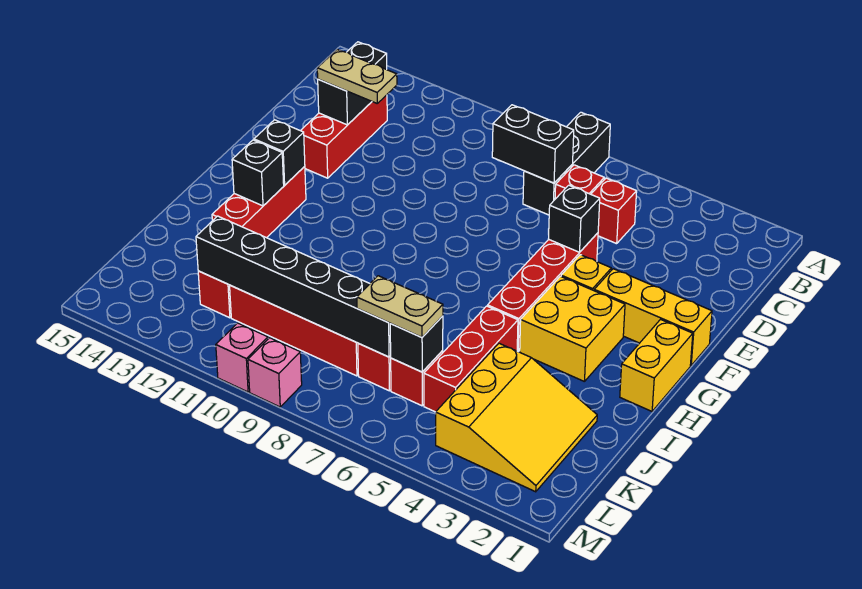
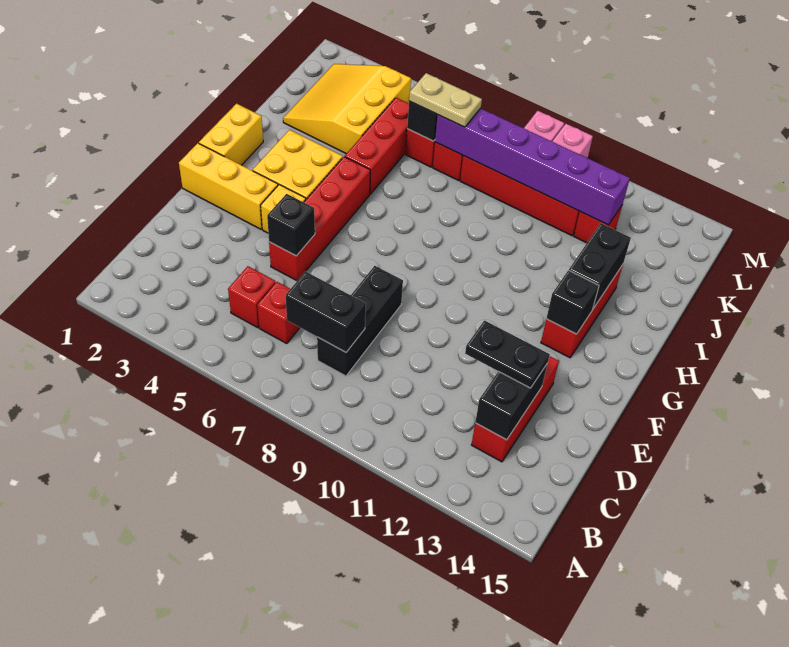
black brick A7:C7 level 1 -> black brick C8:E8 level 1
tan plate D12:D13 level 3 -> black plate D12:D13 level 3
black brick H13 level 2 -> black brick H13:I13 level 2
black brick K7:K12 level 2 -> purple brick K7:K12 level 2

